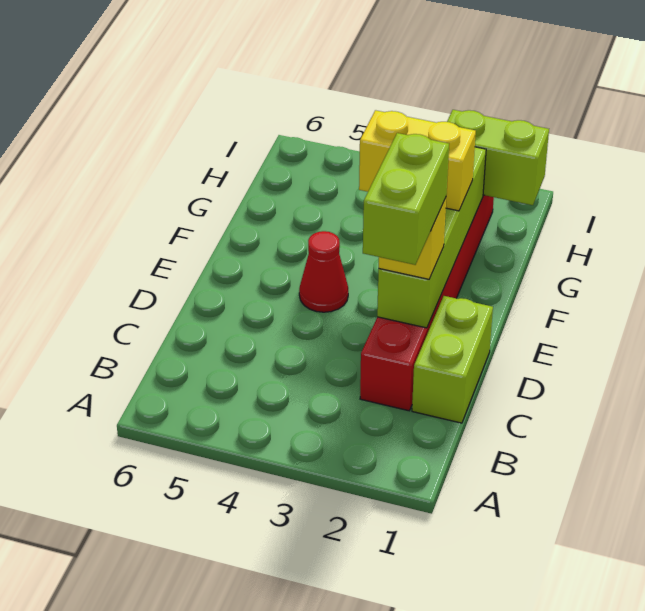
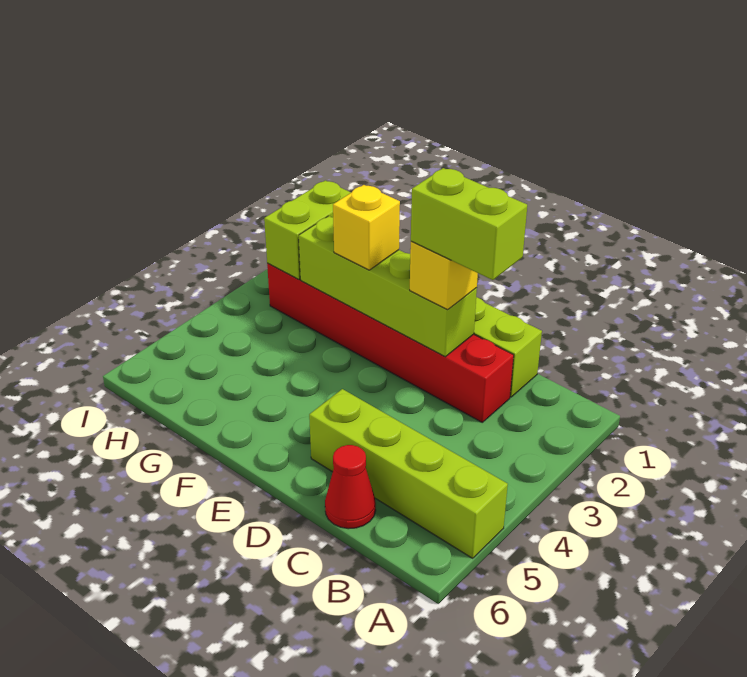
none -> lime brick A5:D5 level 1
red cone E4 level 1 -> red cone C6 level 1
yellow brick F2:F3 level 3 -> yellow brick F2 level 3

